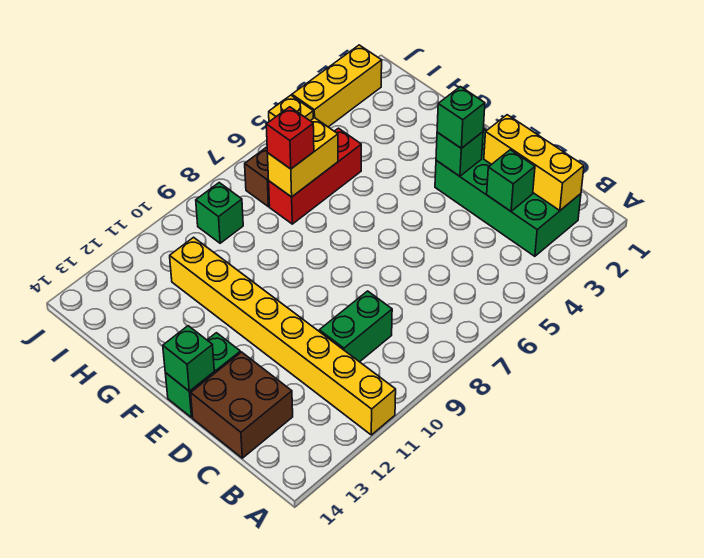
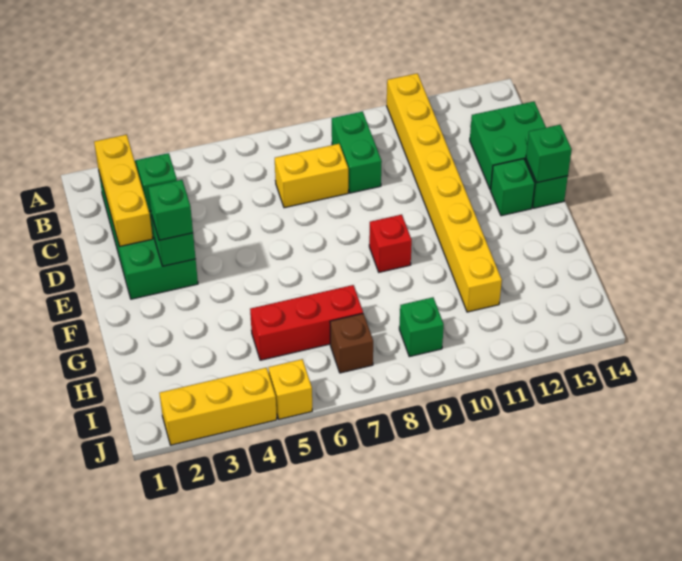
green brick C9:C10 level 1 -> green brick B9:C9 level 1
brown brick C13:D14 level 1 -> green brick C13:D14 level 1
yellow brick H6:H7 level 2 -> yellow brick C7:C8 level 1
red brick H7 level 3 -> red brick F9 level 1

